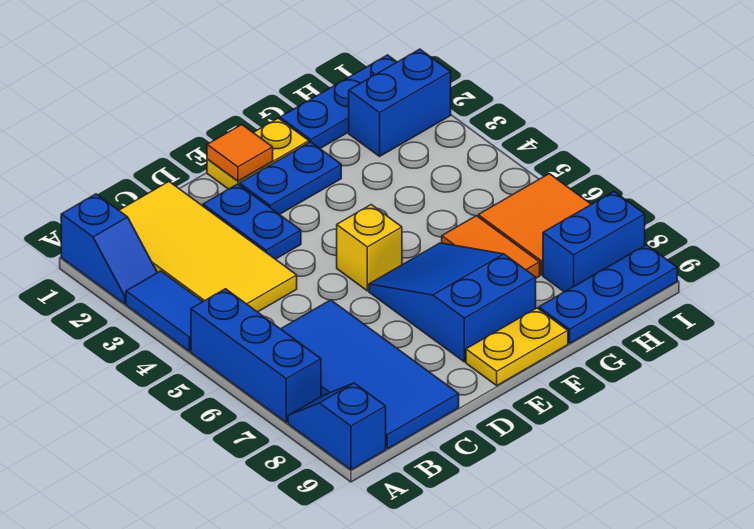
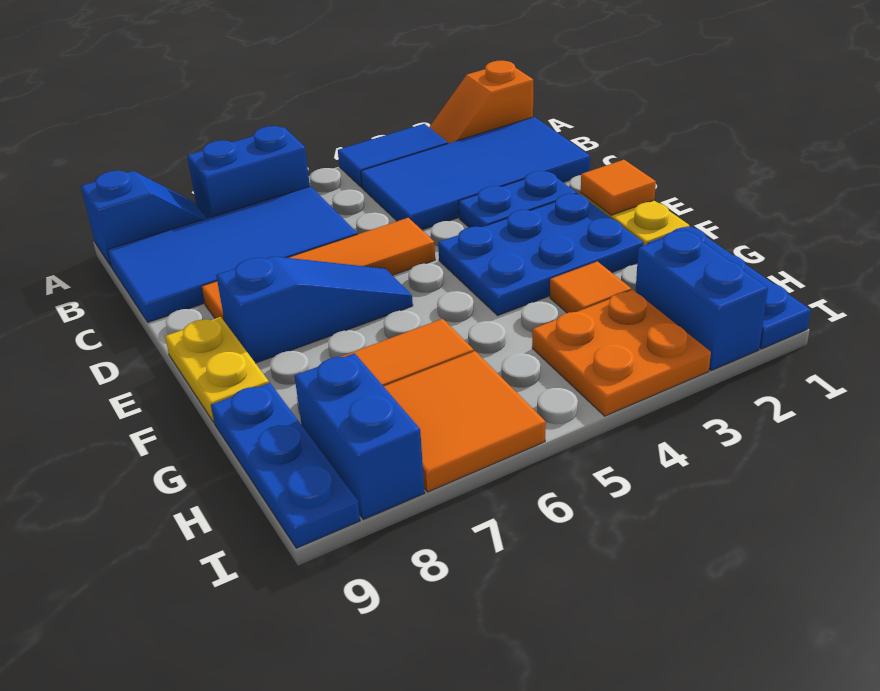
blue slope A1:A2 level 1 top 1 -> orange slope A1:A2 level 1 top 1
blue brick A5:A7 level 1 -> blue brick A6:A7 level 1
yellow tile B1:C4 level 1 -> blue tile B1:C4 level 1
none -> orange tile D5:D8 level 1
blue plate E2:F2 level 1 -> blue plate E2:F4 level 1
yellow brick E5 level 1 -> none
blue slope E6:F8 level 1 top 8 -> blue slope E6:E8 level 1 top 8
none -> orange tile G3 level 1
none -> orange plate H3:I4 level 1

